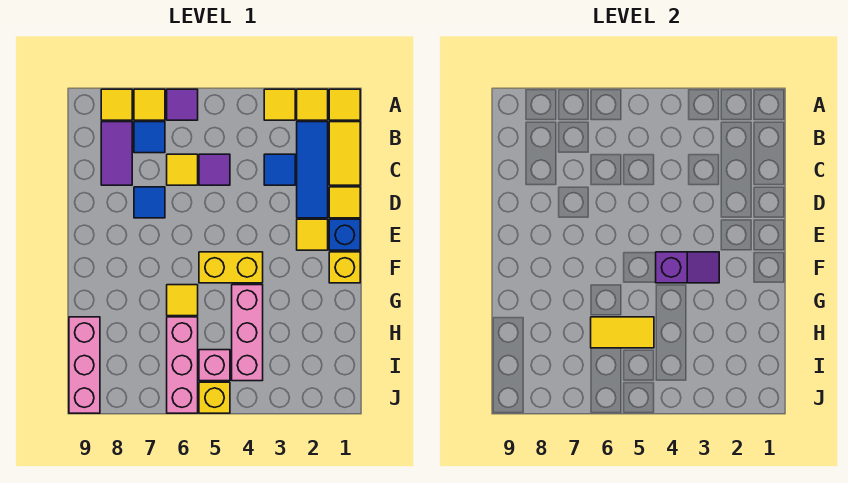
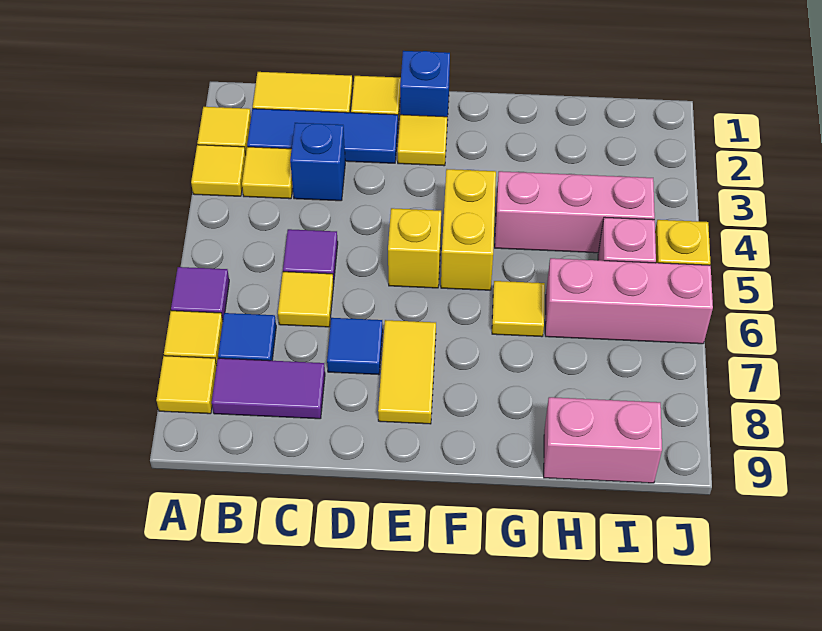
yellow tile A1 level 1 -> yellow tile B3 level 1
blue tile C3 level 1 -> blue brick C3 level 1
yellow brick F1 level 1 -> yellow brick E5 level 1
purple slope F3:F4 level 2 top 4 -> none
yellow tile H5:H6 level 2 -> yellow tile E7:E8 level 1
pink brick H9:J9 level 1 -> pink brick H9:I9 level 1

